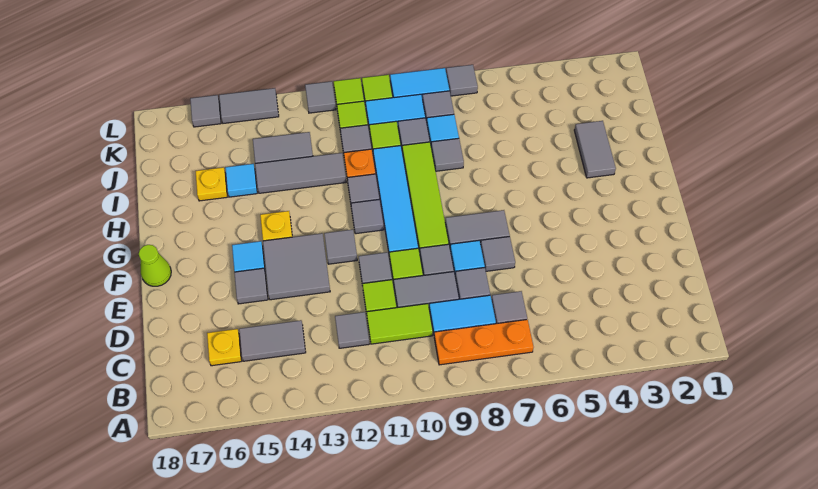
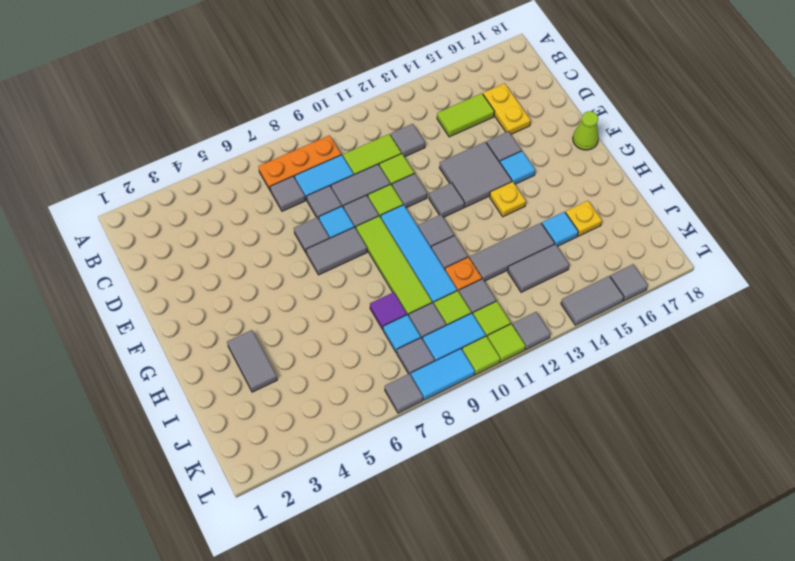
grey tile C14:C15 level 1 -> lime tile C14:C15 level 1
yellow plate C16 level 1 -> yellow plate C16:D16 level 1
grey tile I8 level 1 -> purple tile I8 level 1

